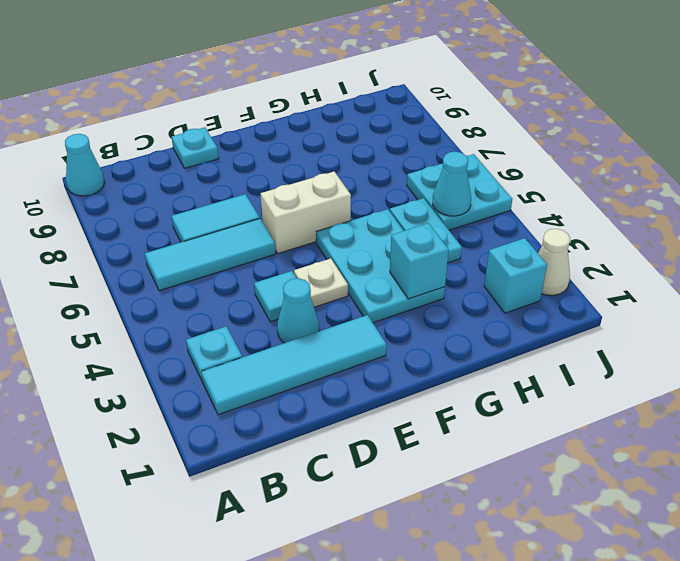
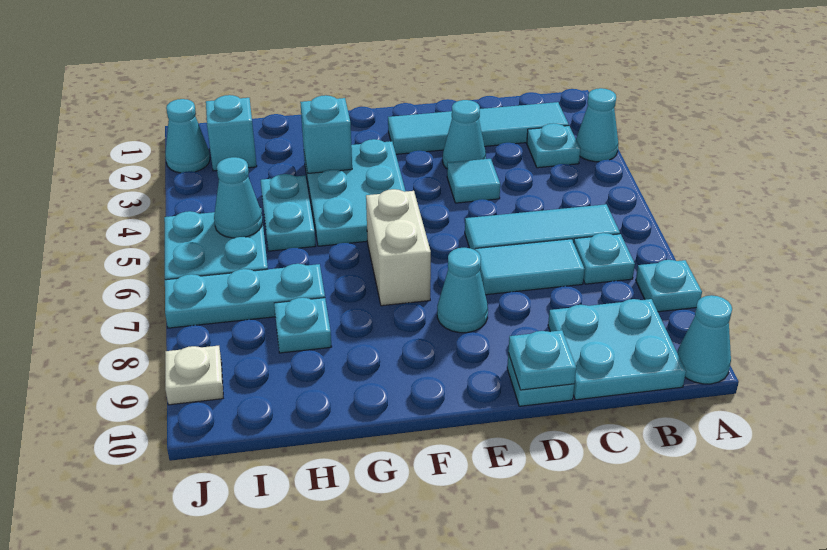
none -> cyan cone A3 level 1
none -> cyan plate A8 level 1
none -> cyan plate B7 level 1
none -> cyan plate B9:C10 level 1
none -> cyan plate D10 level 2
white plate E4 level 1 -> white plate J9 level 1
white brick E6:F6 level 1 -> white brick F6:F7 level 1
none -> cyan cone E8 level 1
none -> cyan plate H7:J7 level 1
none -> cyan plate H8 level 1
white cone J2 level 1 -> cyan cone J2 level 1

